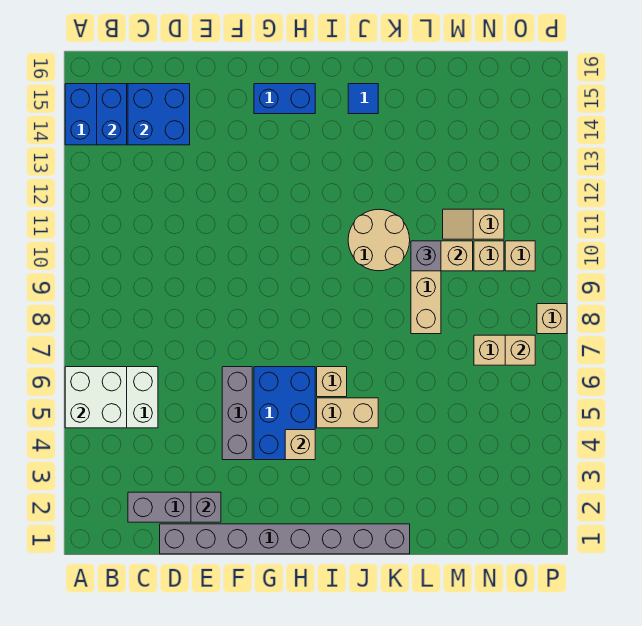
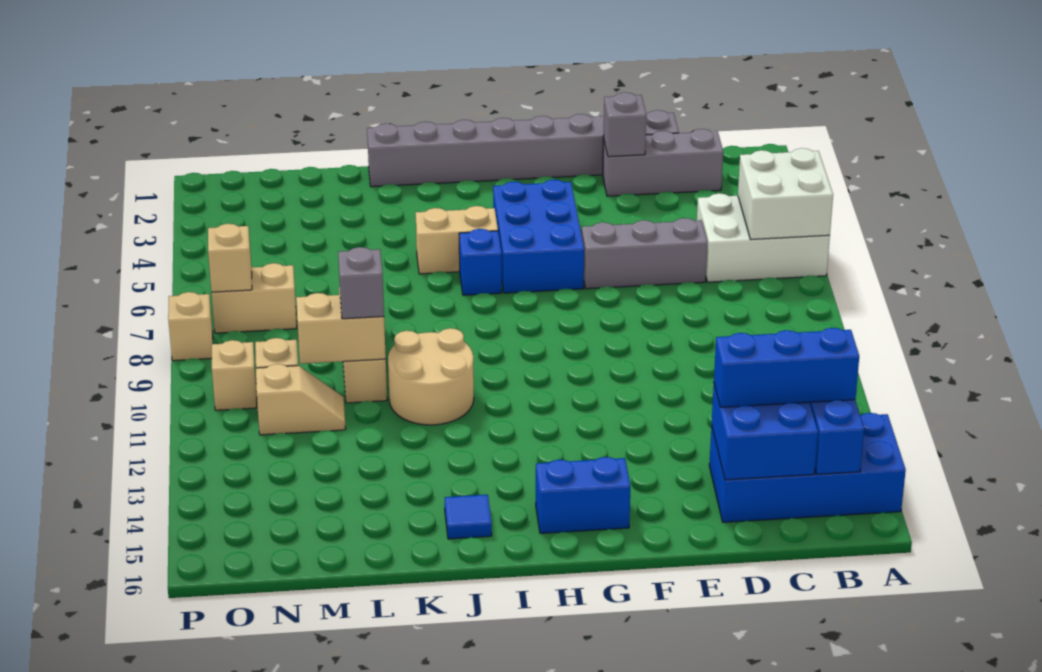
none -> blue brick B14:D14 level 3
grey brick F4:F6 level 1 -> grey brick D6:F6 level 1
tan brick H4 level 2 -> none
tan brick I6 level 1 -> blue brick I6 level 1

